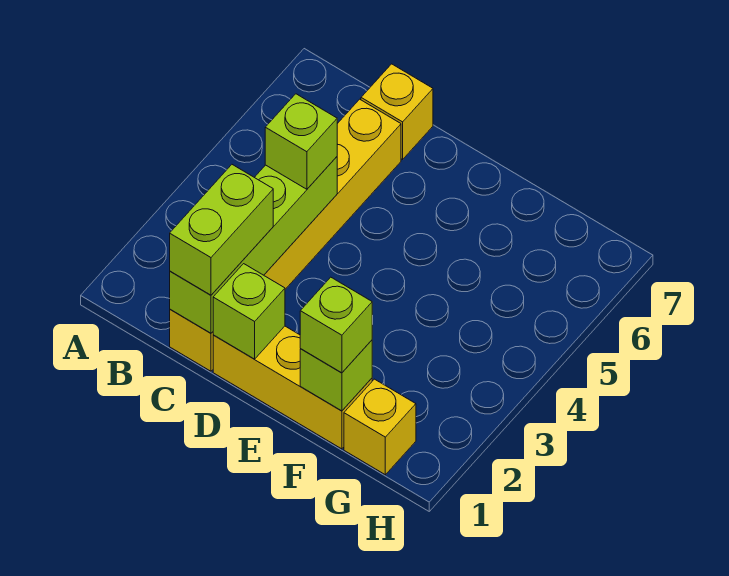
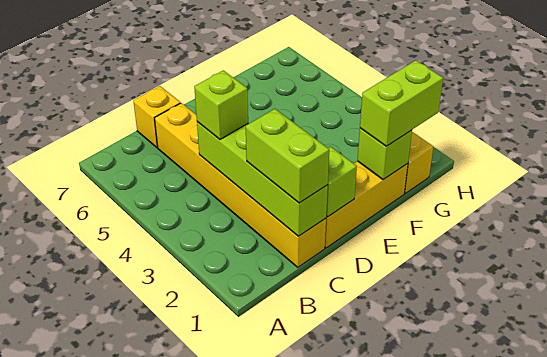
lime brick F1 level 3 -> lime brick F1:G1 level 3

